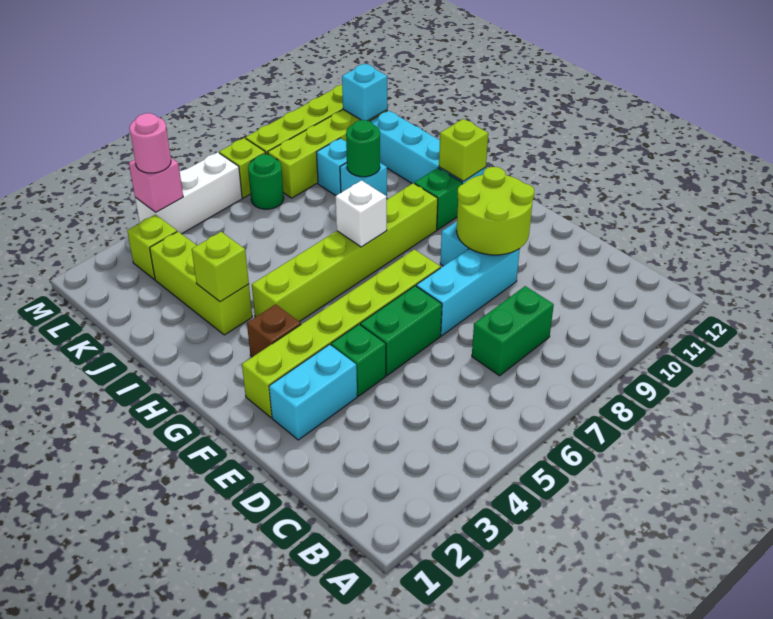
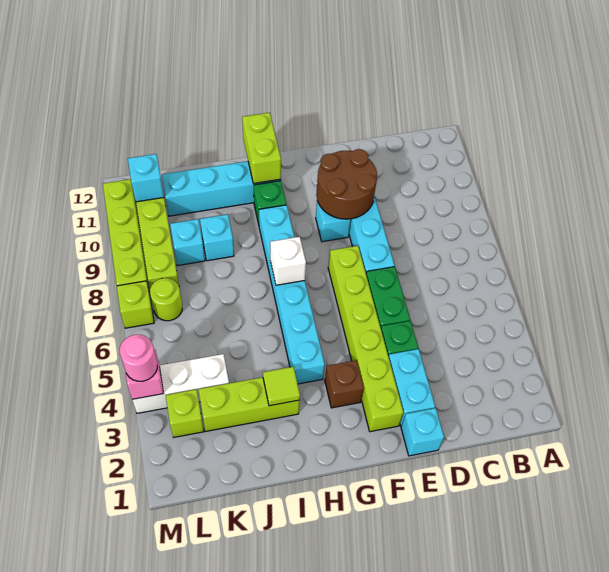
green brick C7:C8 level 1 -> none
none -> cyan brick E1 level 1
lime round brick E9:F10 level 2 -> brown round brick E9:F10 level 2
lime brick H4:H9 level 1 -> cyan brick H4:H9 level 1
lime brick H11 level 2 -> lime brick H11:H12 level 2
lime brick I3 level 2 -> lime tile I3 level 2
green round brick J9 level 2 -> none
green round brick L7 level 1 -> lime round brick L7 level 1
white brick M4:M6 level 1 -> white brick K4:M4 level 1

